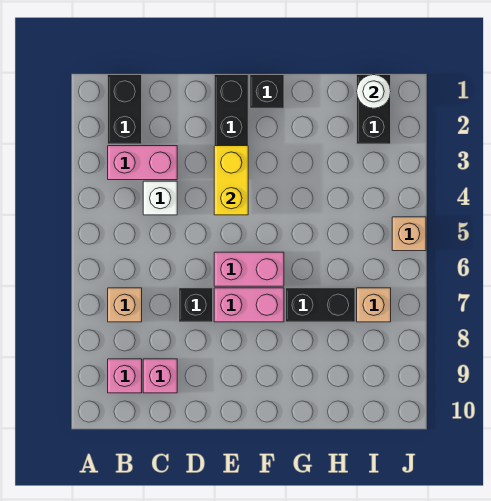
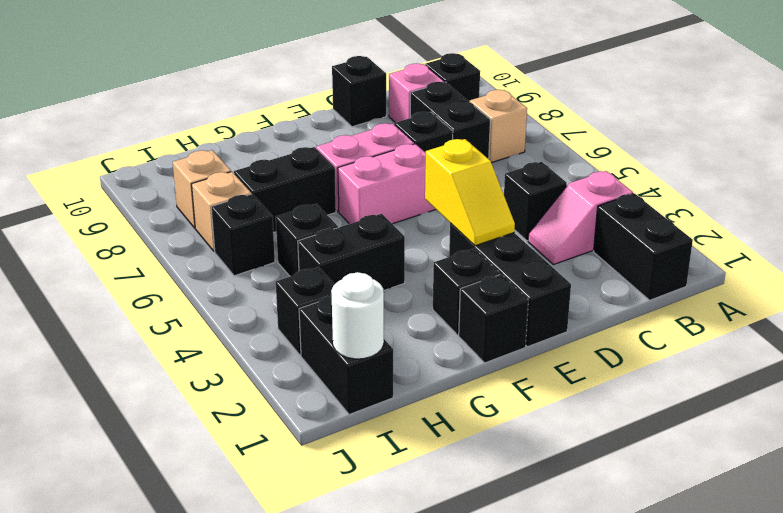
pink brick B3:C3 level 1 -> pink slope B3:C3 level 1 top B
pink brick B9 level 1 -> black brick B9 level 1
white brick C4 level 1 -> black brick C4 level 1
none -> black brick C7:C8 level 1
none -> black brick D10 level 1
yellow brick E3:E4 level 2 -> yellow slope E3:E4 level 2 top 4
none -> black brick F2 level 1
none -> black brick G4:H4 level 1
none -> black brick H5 level 1
none -> black brick I3 level 1
none -> black brick I6 level 1
tan brick J5 level 1 -> tan brick I8 level 1

